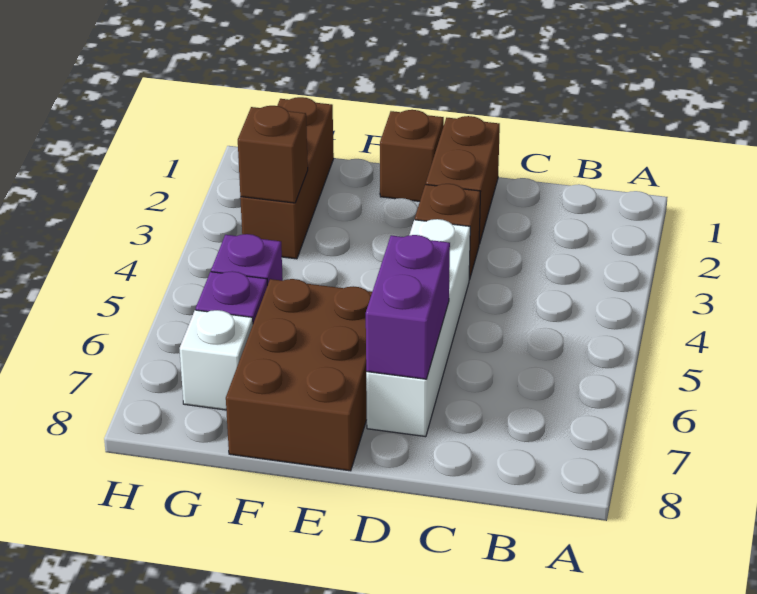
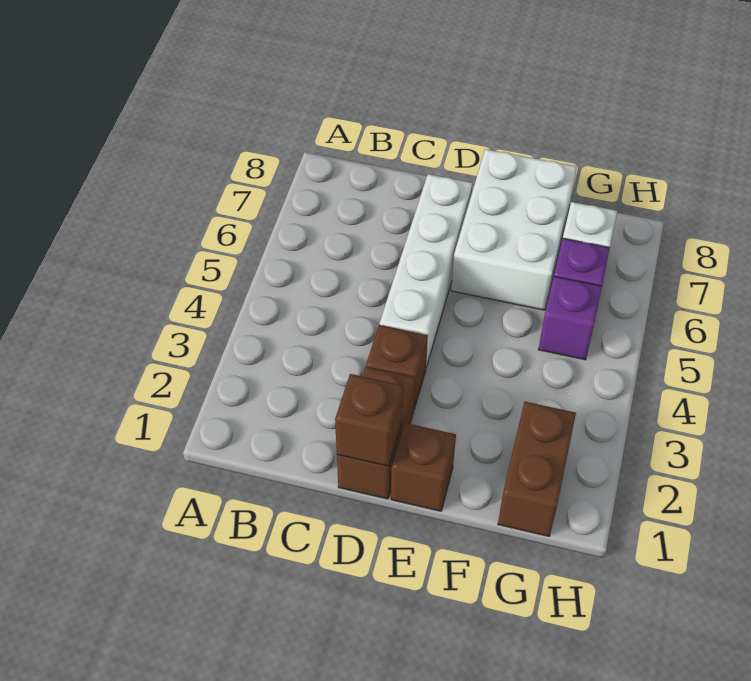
purple brick D6:D7 level 2 -> none
brown brick E6:F8 level 1 -> white brick E6:F8 level 1
brown brick G1:G3 level 1 -> brown brick G1:G2 level 1
brown brick G3 level 2 -> brown brick D1 level 2

